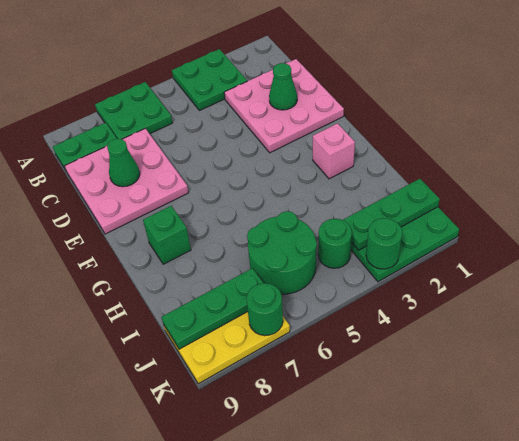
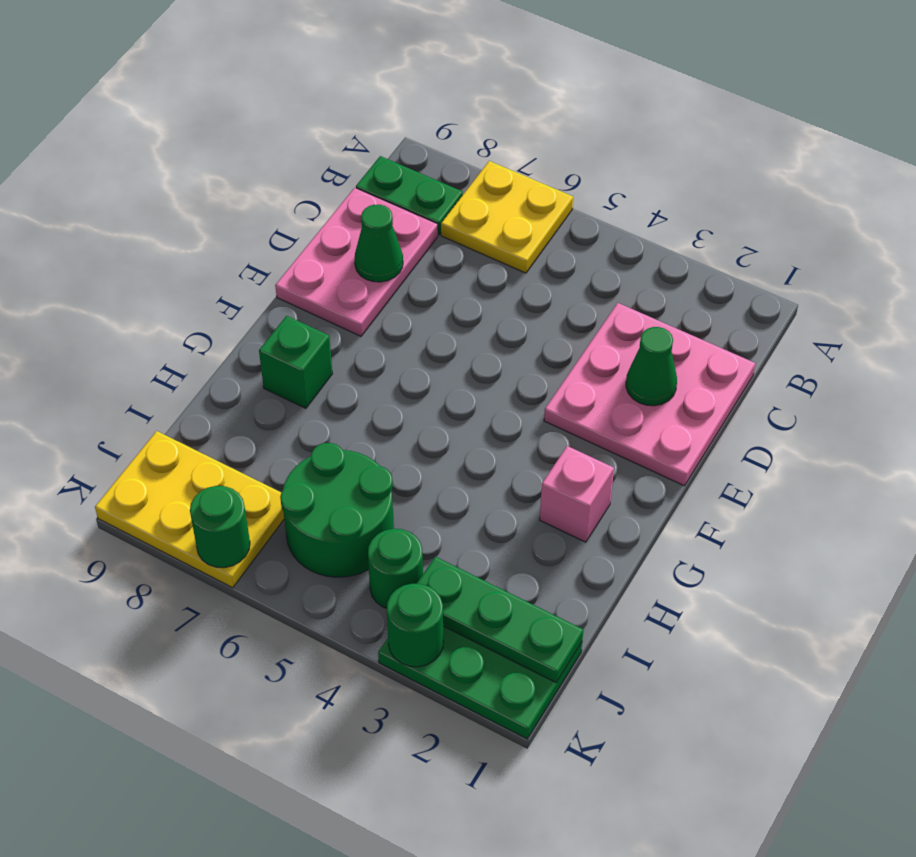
green plate A3:B4 level 1 -> none
green plate A6:B7 level 1 -> yellow plate A6:B7 level 1
pink plate C7:E9 level 1 -> pink plate C8:E9 level 1
green plate J7:J9 level 2 -> none

